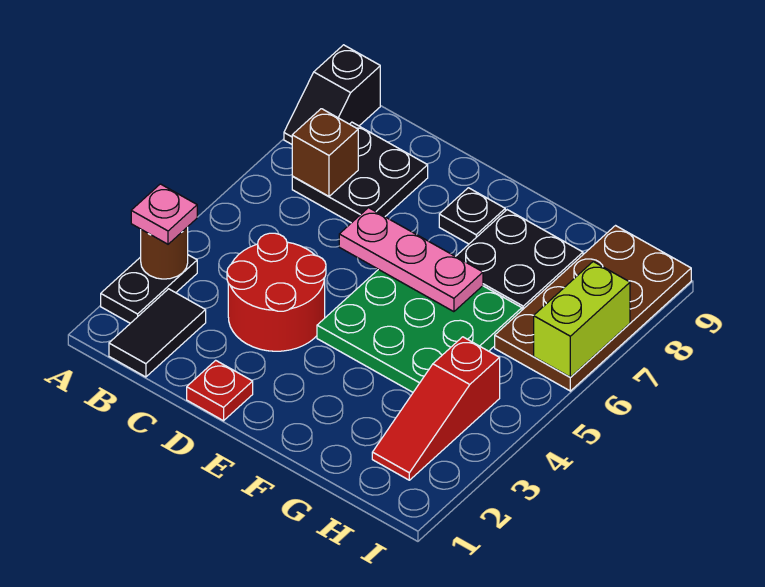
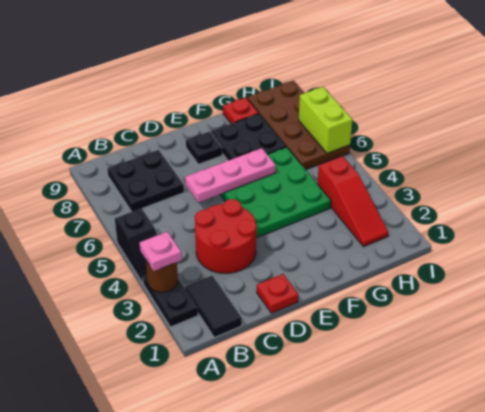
black slope A8:A9 level 1 top 9 -> black slope A4:A5 level 1 top 5
brown brick B7 level 2 -> none
none -> red plate G9 level 1

